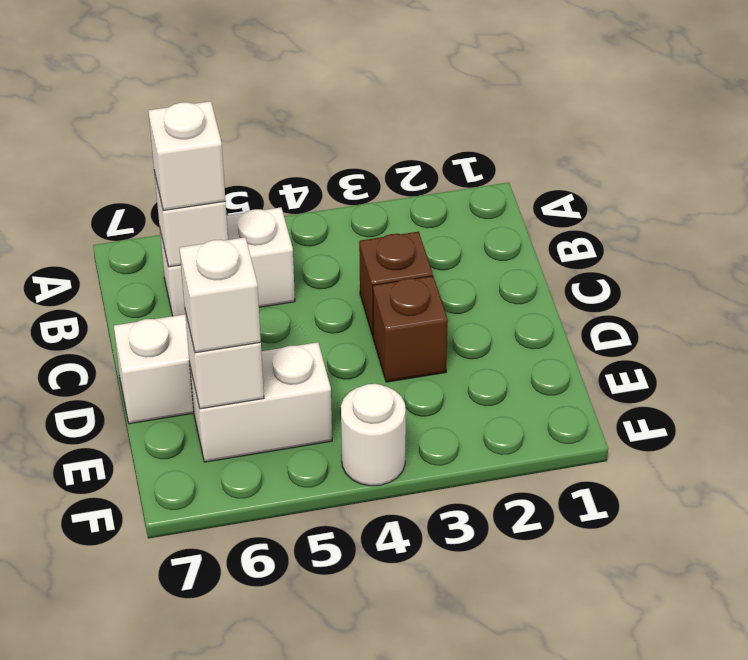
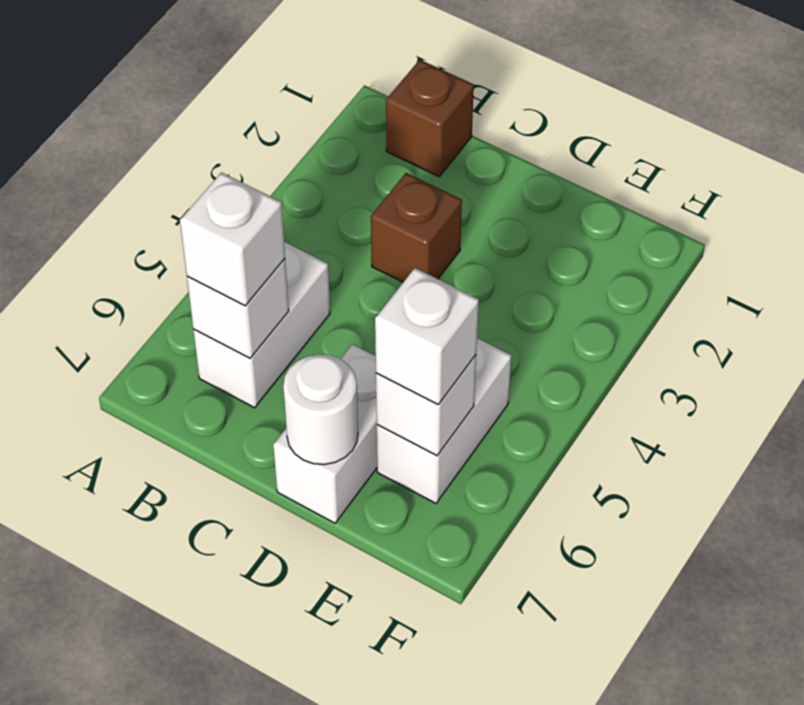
brown brick D3 level 1 -> brown brick B1 level 1
white round brick F4 level 1 -> white round brick D7 level 2

